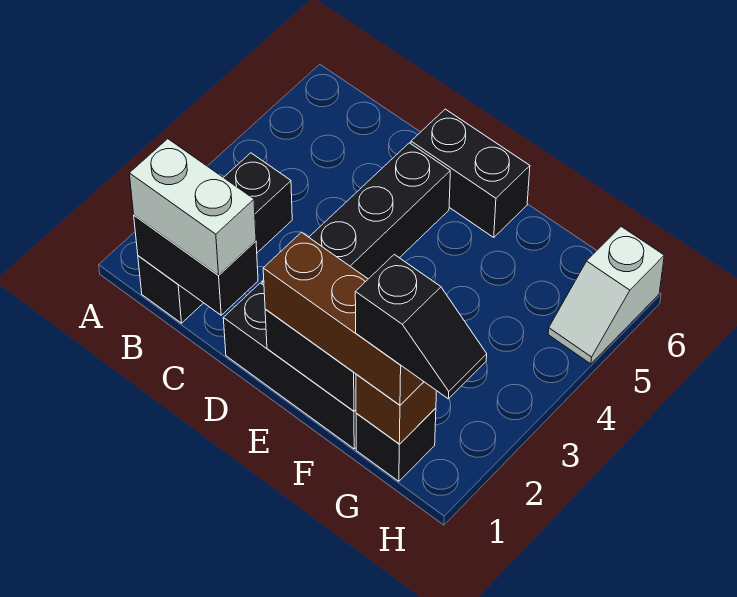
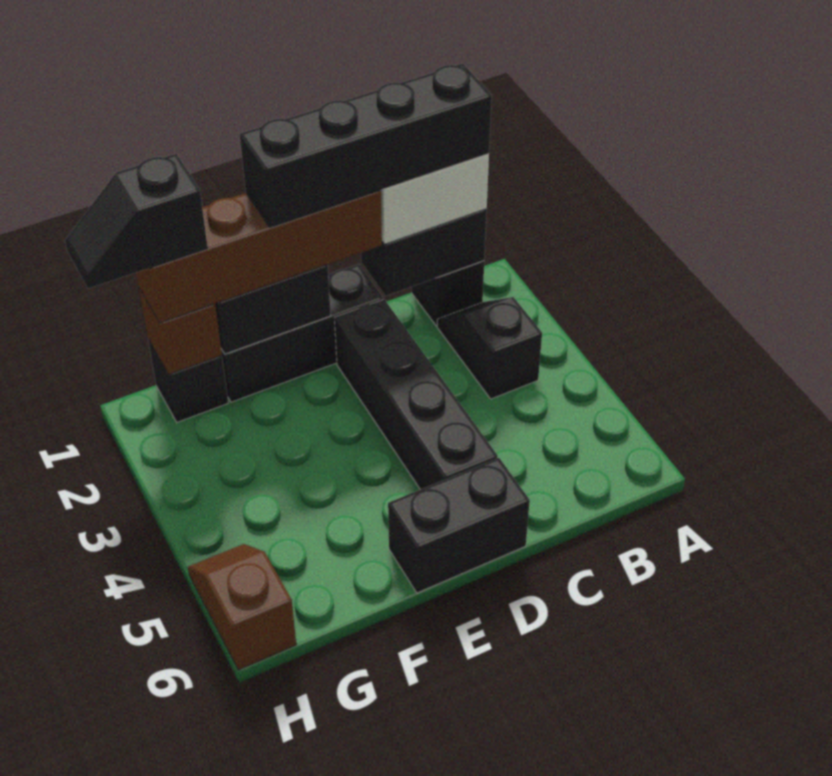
none -> black brick B1:E1 level 4
brown brick E1:G1 level 3 -> brown brick D1:G1 level 3
white slope H5:H6 level 1 top 6 -> brown slope H5:H6 level 1 top 6

